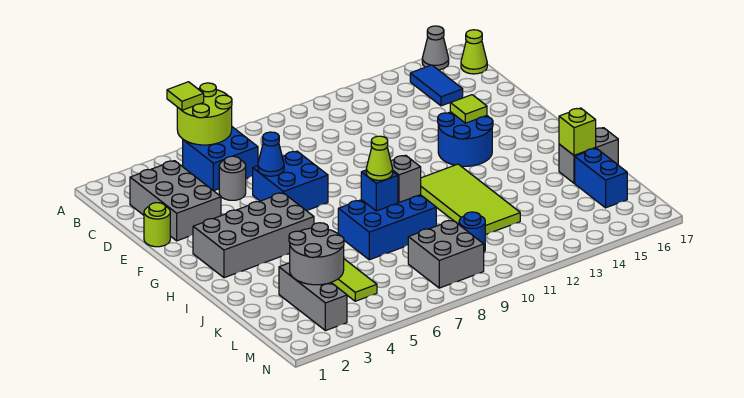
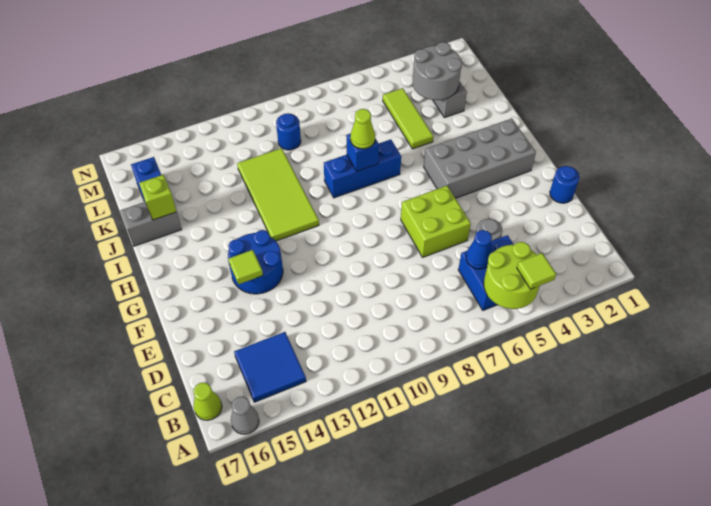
blue tile B15:C15 level 1 -> blue tile B14:C15 level 1
grey brick C2:E3 level 1 -> none
lime round brick E1 level 1 -> blue round brick E1 level 1
blue brick E6:F7 level 1 -> lime brick E6:F7 level 1
blue cone E6 level 2 -> blue cone C6 level 2
blue brick I7:J9 level 1 -> blue brick I7:I9 level 1
grey brick I9 level 2 -> none
grey brick L8:M9 level 1 -> none

